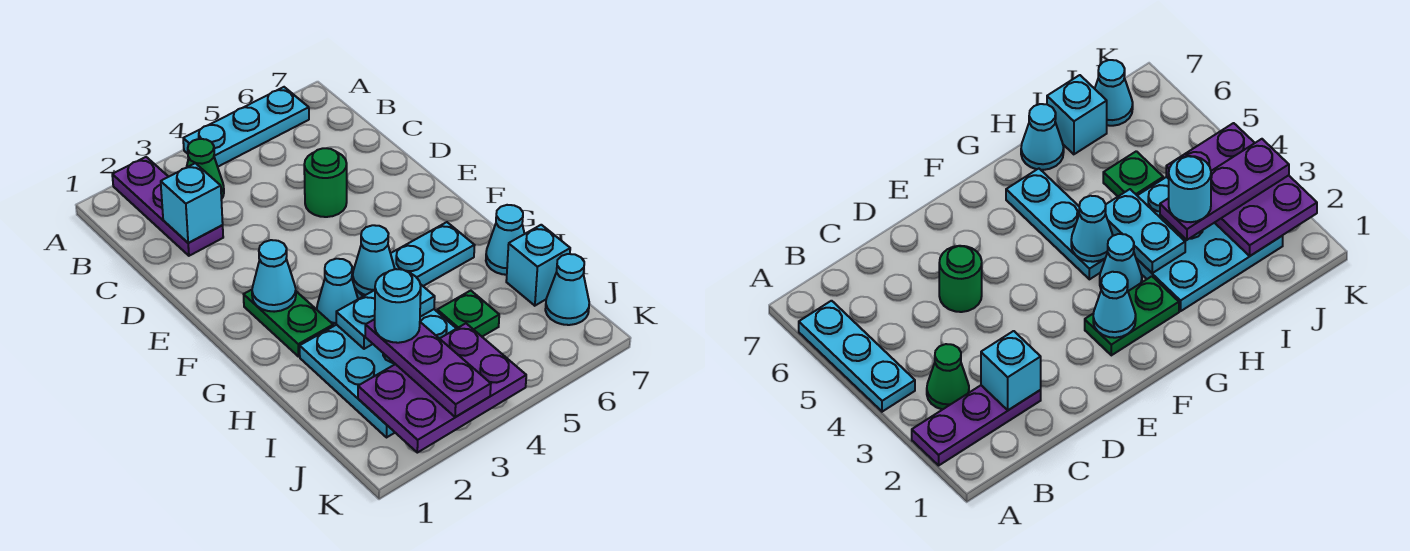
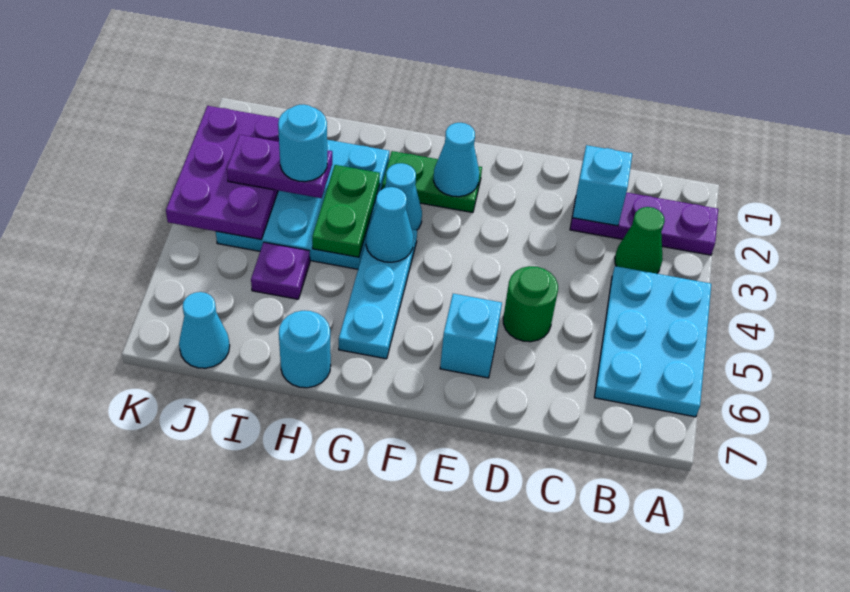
cyan plate A4:A6 level 1 -> cyan plate A4:B6 level 1
cyan plate H3:H4 level 2 -> green plate H3:H4 level 2
cyan cone H7 level 1 -> cyan round brick H7 level 1
purple plate I3:K3 level 3 -> purple plate I3:J3 level 3
green plate I5 level 1 -> purple plate I5 level 1
cyan brick I7 level 1 -> cyan brick E6 level 1

